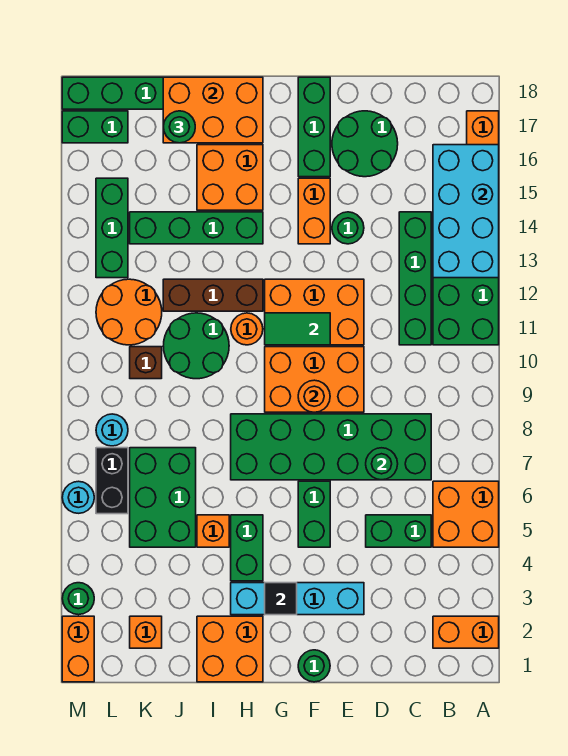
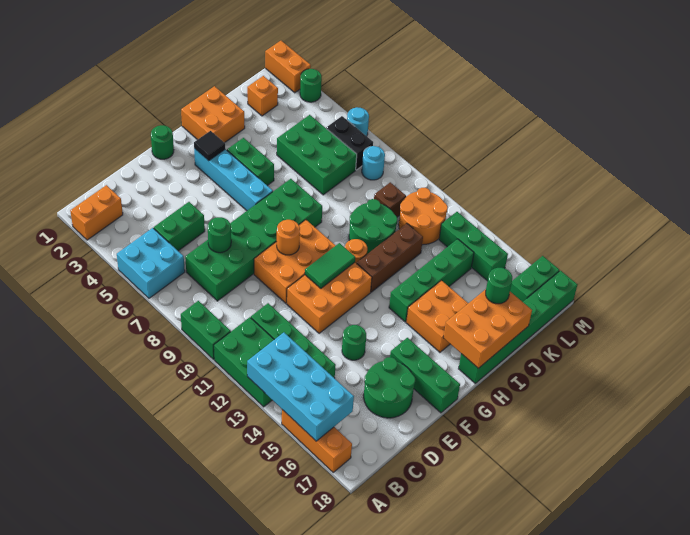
orange brick A5:B6 level 1 -> cyan brick A5:B6 level 1
cyan brick E3:H3 level 1 -> cyan brick G3:G6 level 1
green brick F5:F6 level 1 -> green brick A9:A10 level 1
orange brick F14:F15 level 1 -> none
orange brick I5 level 1 -> none

